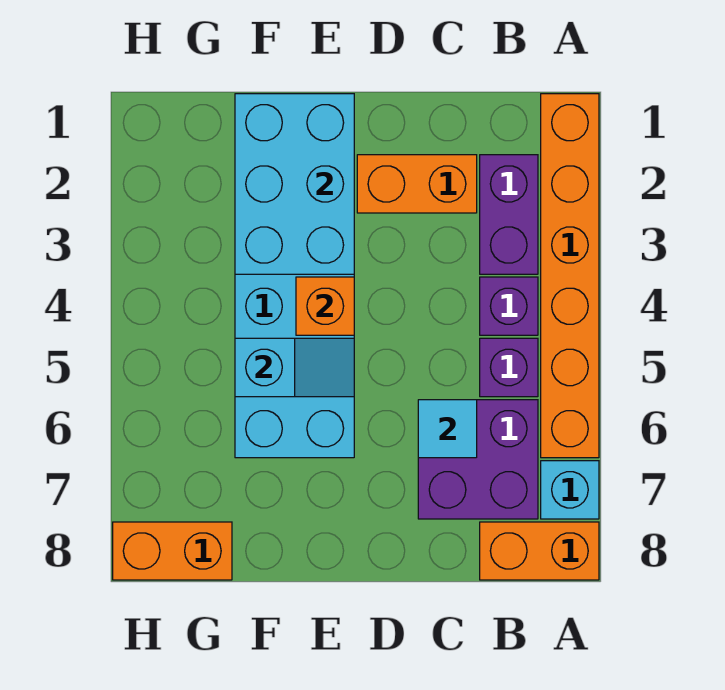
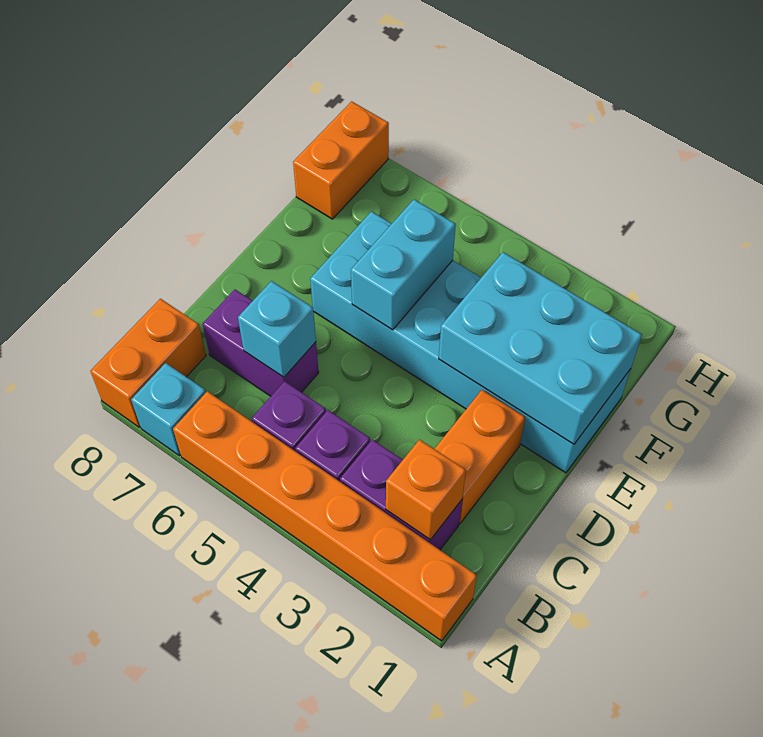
purple brick B6:C7 level 1 -> purple brick C6:C7 level 1
cyan tile C6 level 2 -> cyan brick C6 level 2
orange brick E4 level 2 -> orange brick B2 level 2
cyan slope E5:F5 level 2 top F -> cyan brick E5:F5 level 2

